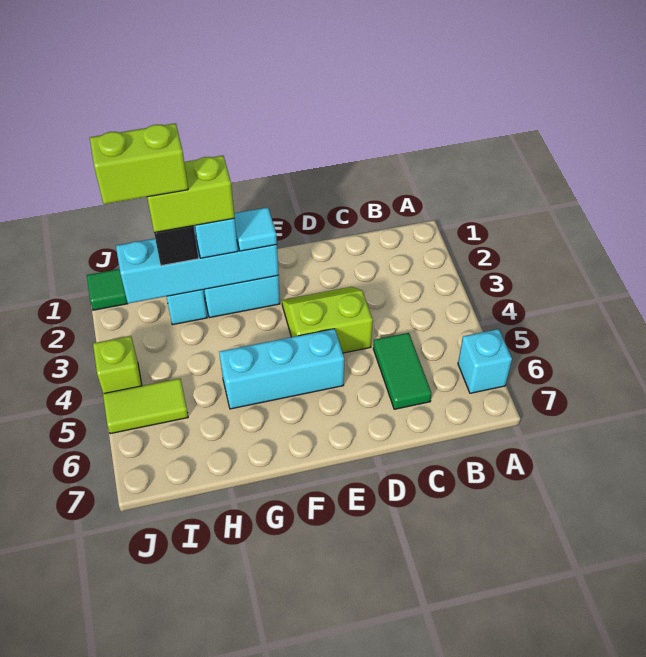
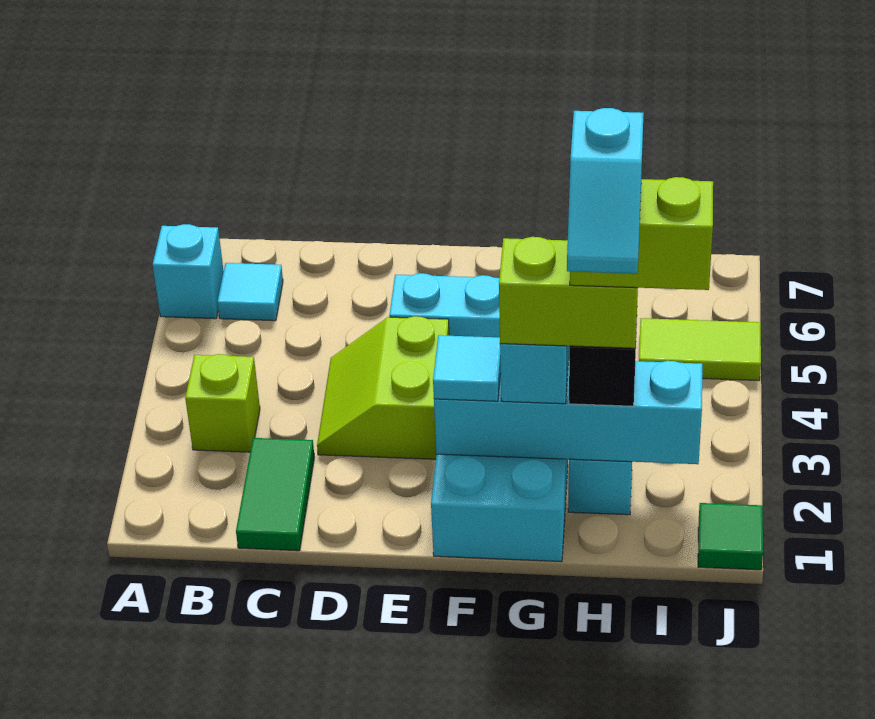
none -> cyan tile B6 level 1
green tile C5:C6 level 1 -> green tile C1:C2 level 1
lime slope D3:E4 level 1 top 4 -> lime slope D3:E4 level 1 top E
none -> cyan slope H1:H2 level 6 top 2
lime brick J4 level 1 -> lime brick B3 level 1

